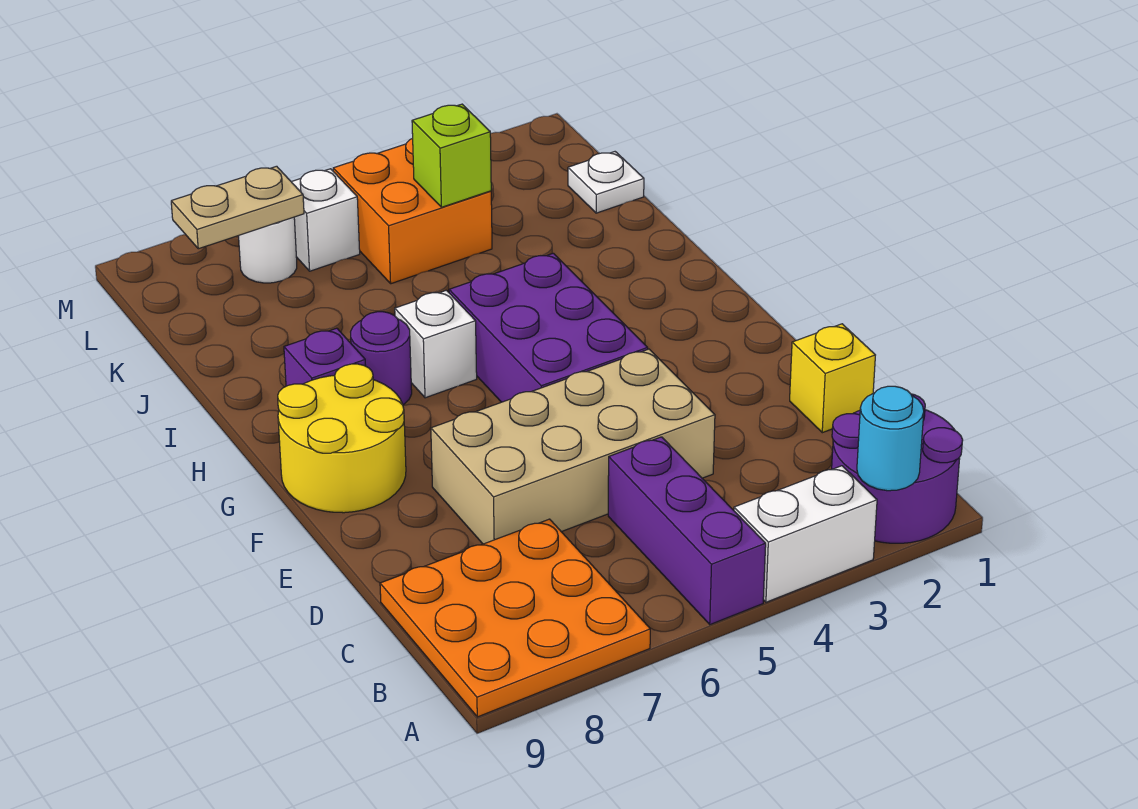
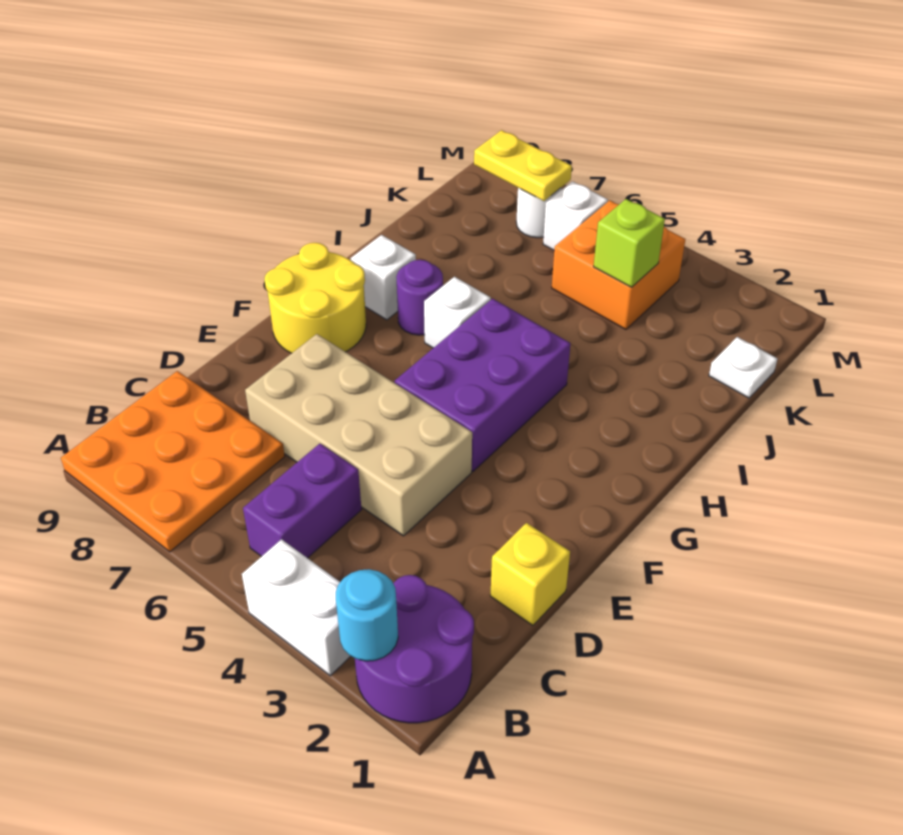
purple brick A5:C5 level 1 -> purple brick B5:C5 level 1
purple brick H8 level 1 -> white brick H8 level 1
tan plate L7:L8 level 2 -> yellow plate L7:L8 level 2

